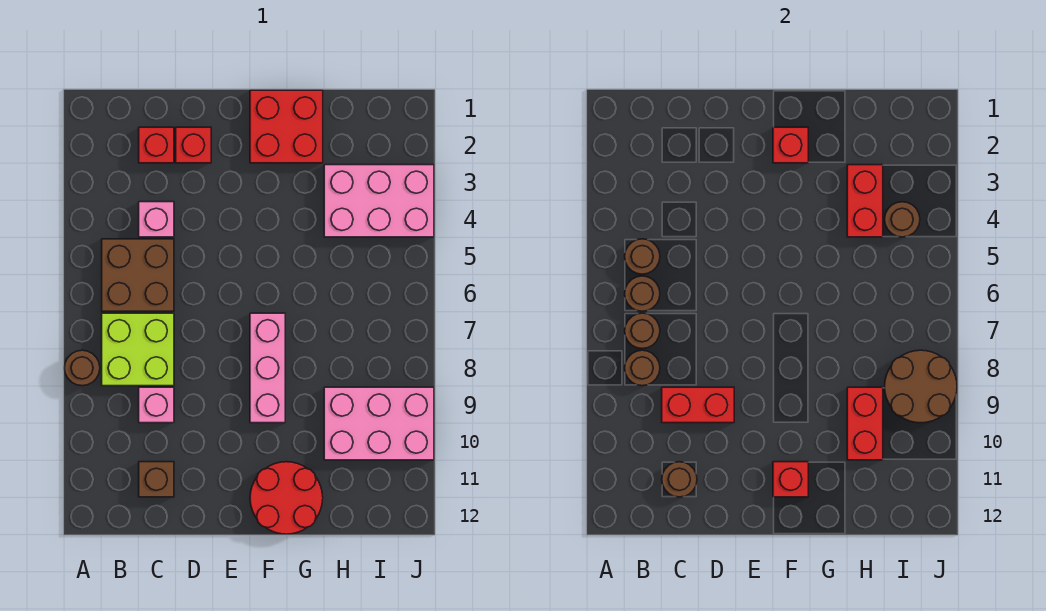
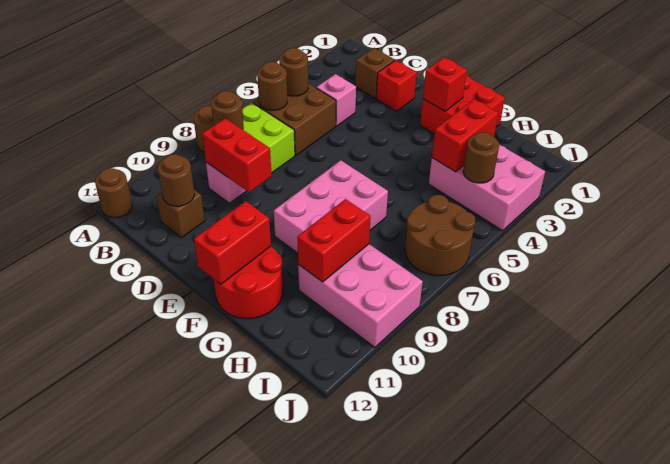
brown round brick B7 level 2 -> brown round brick A12 level 1
red brick C2 level 1 -> brown brick C2 level 1
pink brick F7:F9 level 1 -> pink brick F7:G9 level 1
red brick F11 level 2 -> red brick F11:F12 level 2
brown round brick I8:J9 level 2 -> brown round brick I6:J7 level 1

